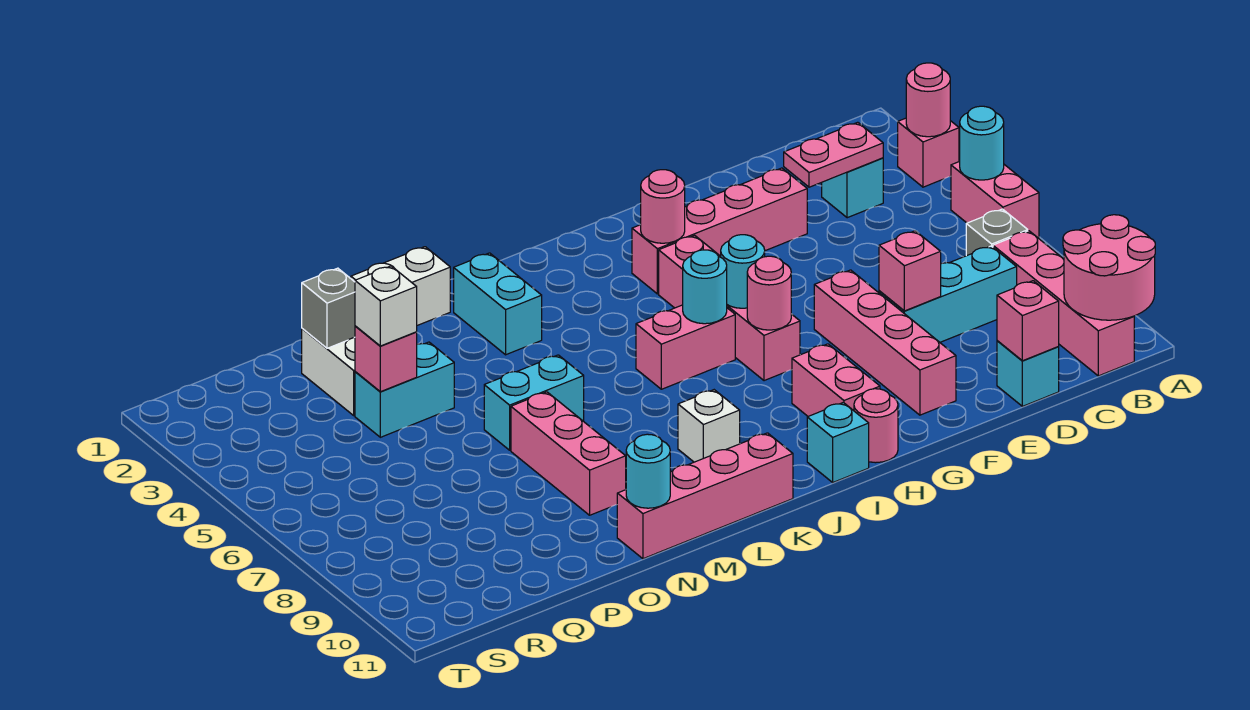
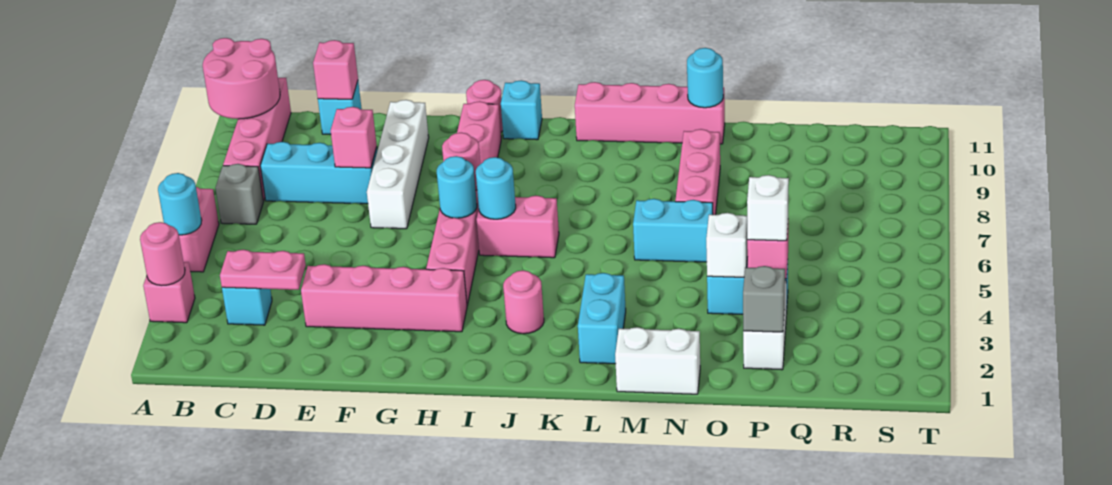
pink brick F7:F10 level 1 -> white brick F7:F10 level 1
pink round brick H3 level 2 -> pink round brick J3 level 1
white brick K9 level 1 -> white brick O4 level 2

